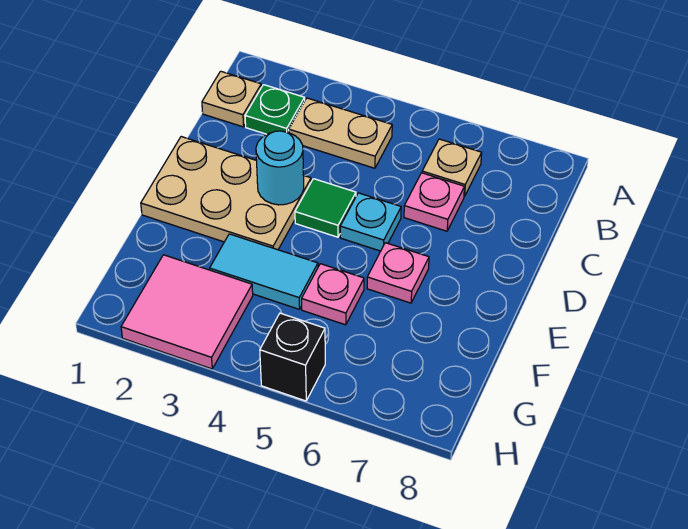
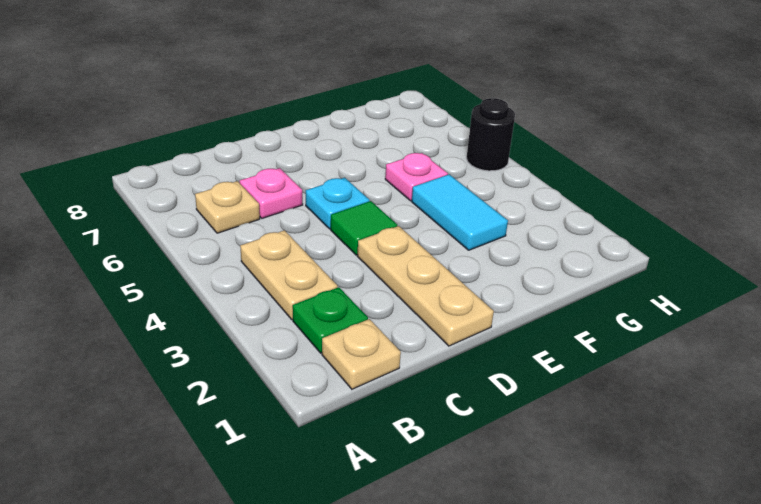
tan plate D1:E3 level 1 -> tan plate D1:D3 level 1
cyan round brick D3 level 2 -> none
pink plate E6 level 1 -> none
pink tile G2:H3 level 1 -> none
black brick H5 level 1 -> black round brick H5 level 1

